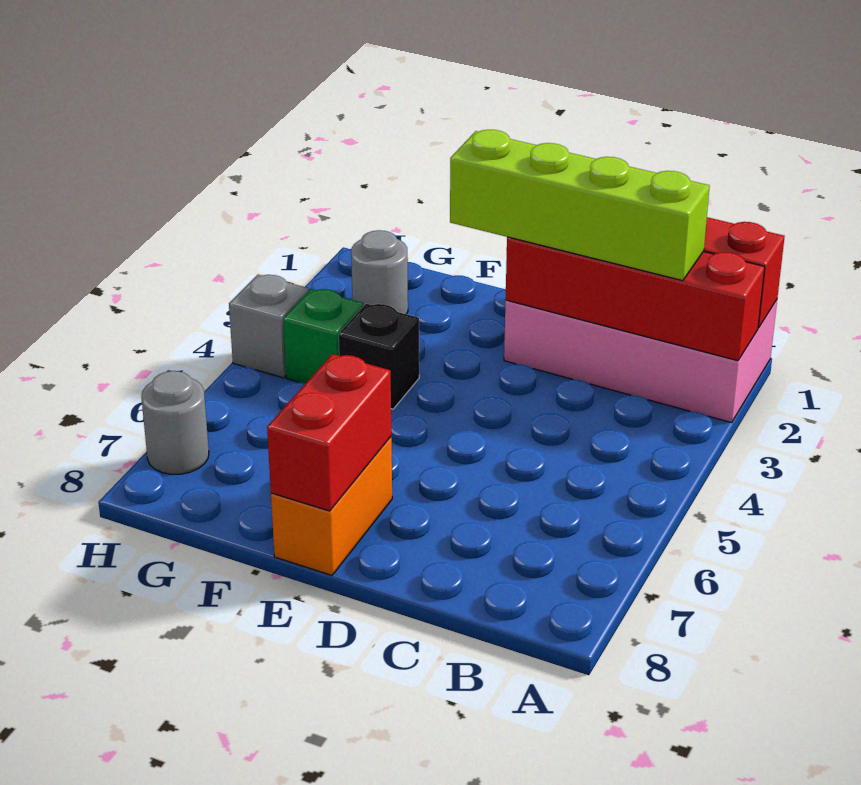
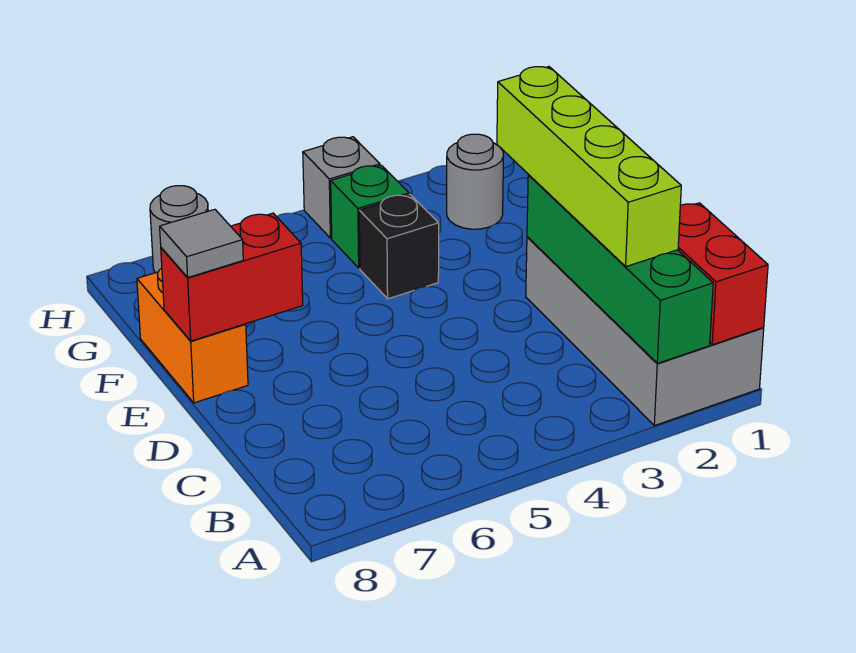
pink brick A1:D2 level 1 -> grey brick A1:D2 level 1
red brick A2:D2 level 2 -> green brick A2:D2 level 2
orange brick E7:E8 level 1 -> orange brick E8:F8 level 1
none -> grey tile E8 level 3

